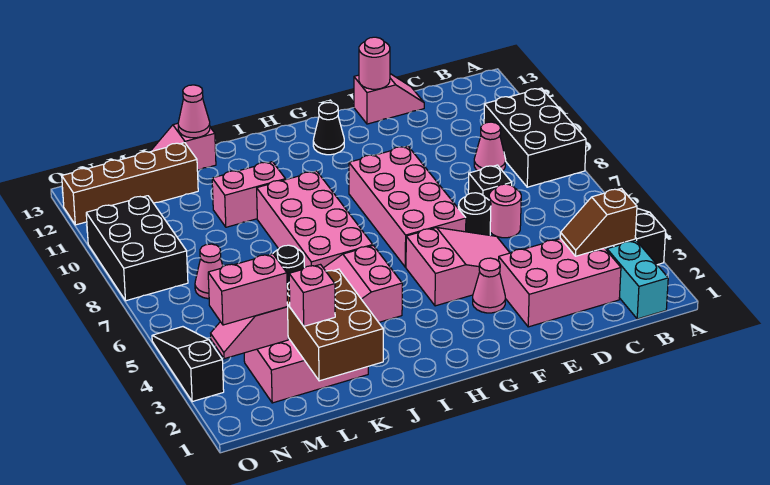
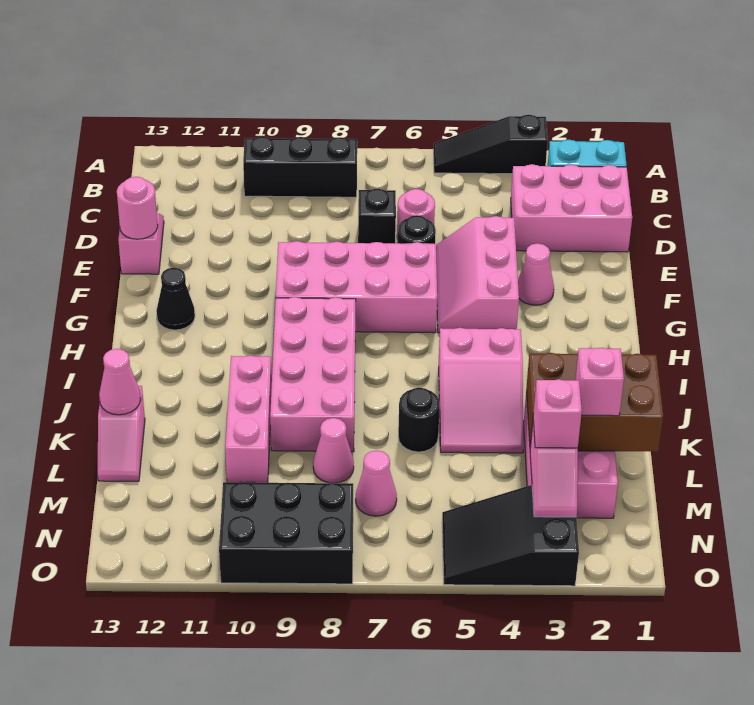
black brick A8:B10 level 1 -> black brick B8:B10 level 1
brown slope B3:C3 level 2 top B -> none
pink brick C2:E3 level 1 -> pink brick C1:D3 level 1
pink cone C9 level 1 -> pink cone L8 level 1
pink slope E4:G5 level 1 top G -> pink slope E4:G5 level 1 top 4
pink brick I6:J9 level 1 -> pink brick H8:K9 level 1
pink brick J10:K10 level 1 -> pink brick J10:L10 level 1
brown brick L12:O12 level 1 -> none
pink brick M3:N3 level 3 -> pink brick M3 level 3
black slope O3:O5 level 1 top 3 -> black slope N3:O5 level 1 top 3

